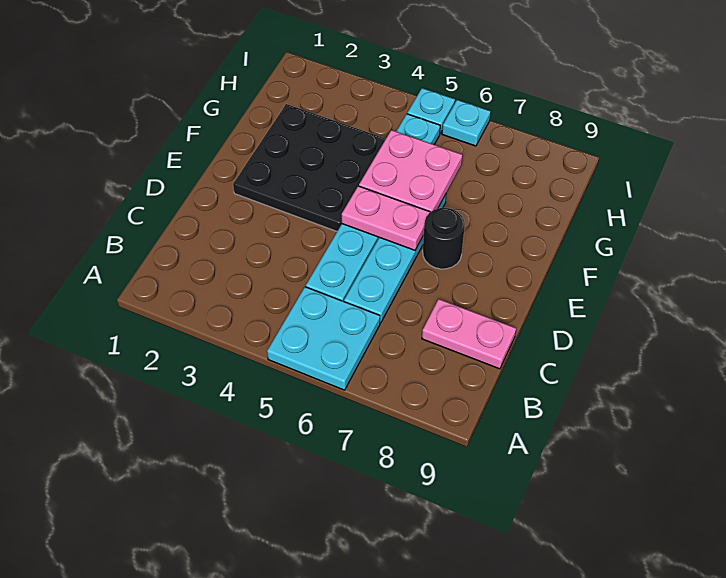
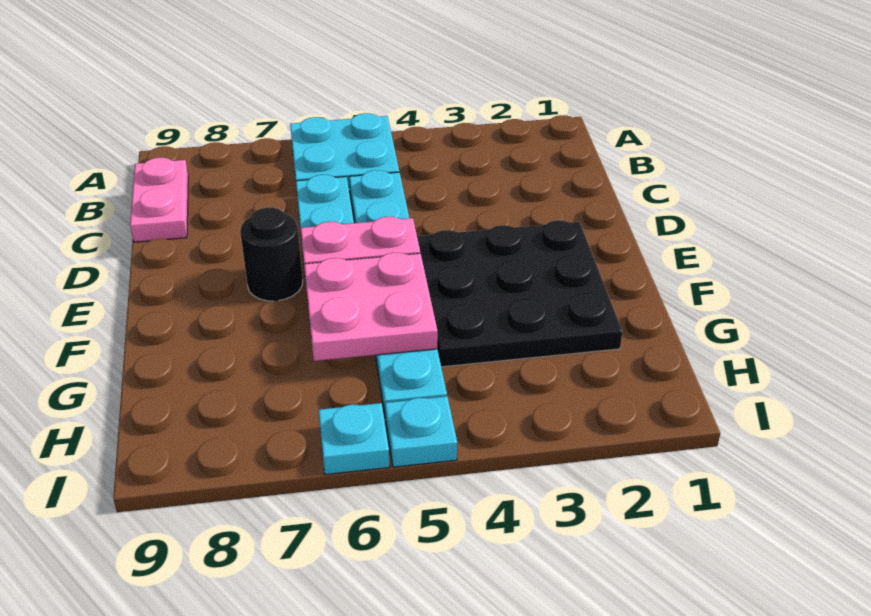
pink plate C8:C9 level 1 -> pink plate B9:C9 level 1

